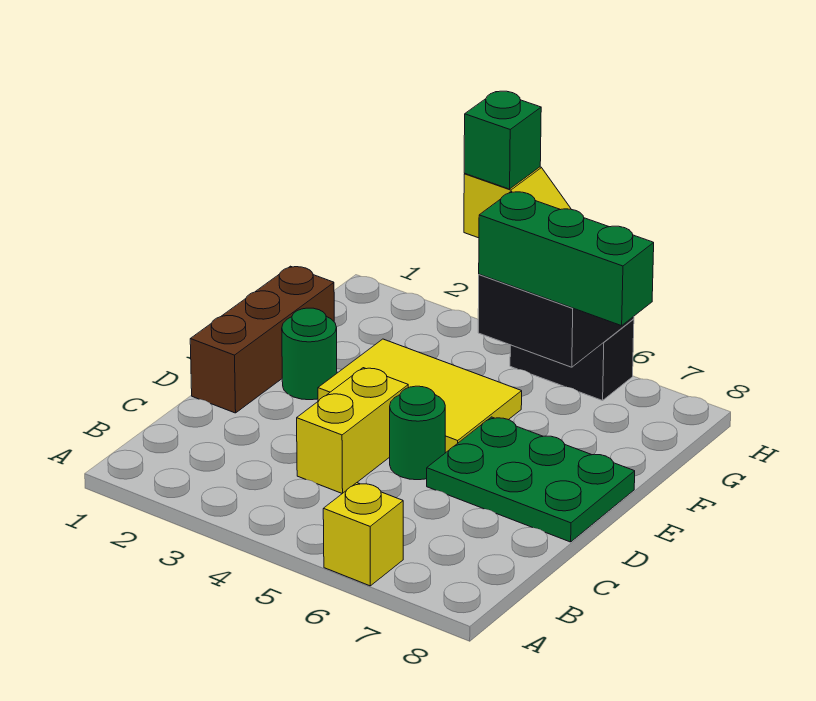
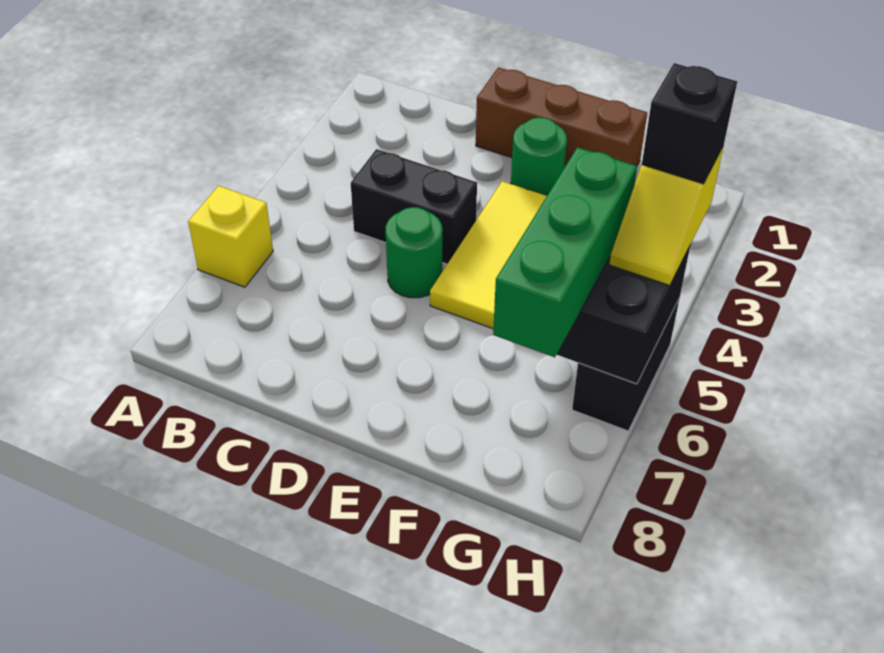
yellow brick C4:D4 level 1 -> black brick C4:D4 level 1
green plate D6:E8 level 1 -> none
green brick H4 level 4 -> black brick H4 level 4

